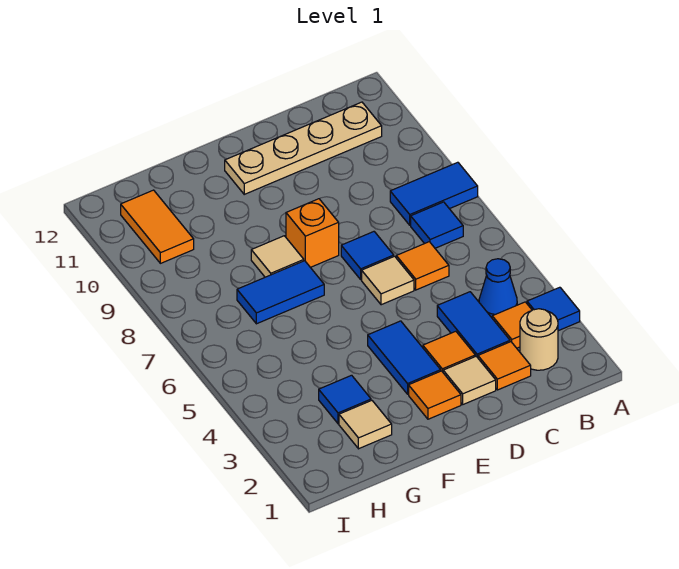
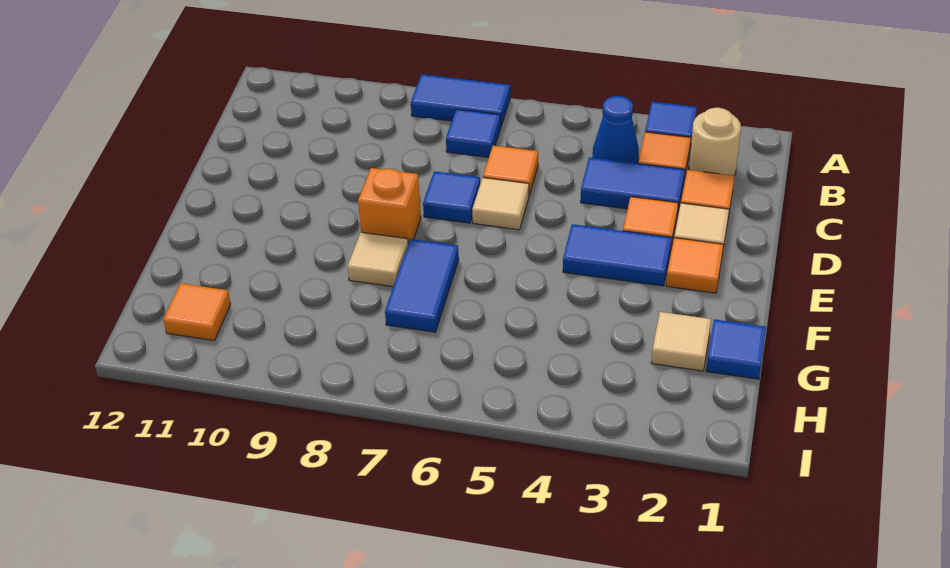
blue tile A8:B8 level 1 -> blue tile A7:A8 level 1
tan plate B11:E11 level 1 -> none
blue tile G3 level 1 -> blue tile G1 level 1
orange tile H10:H11 level 1 -> orange tile H11 level 1

